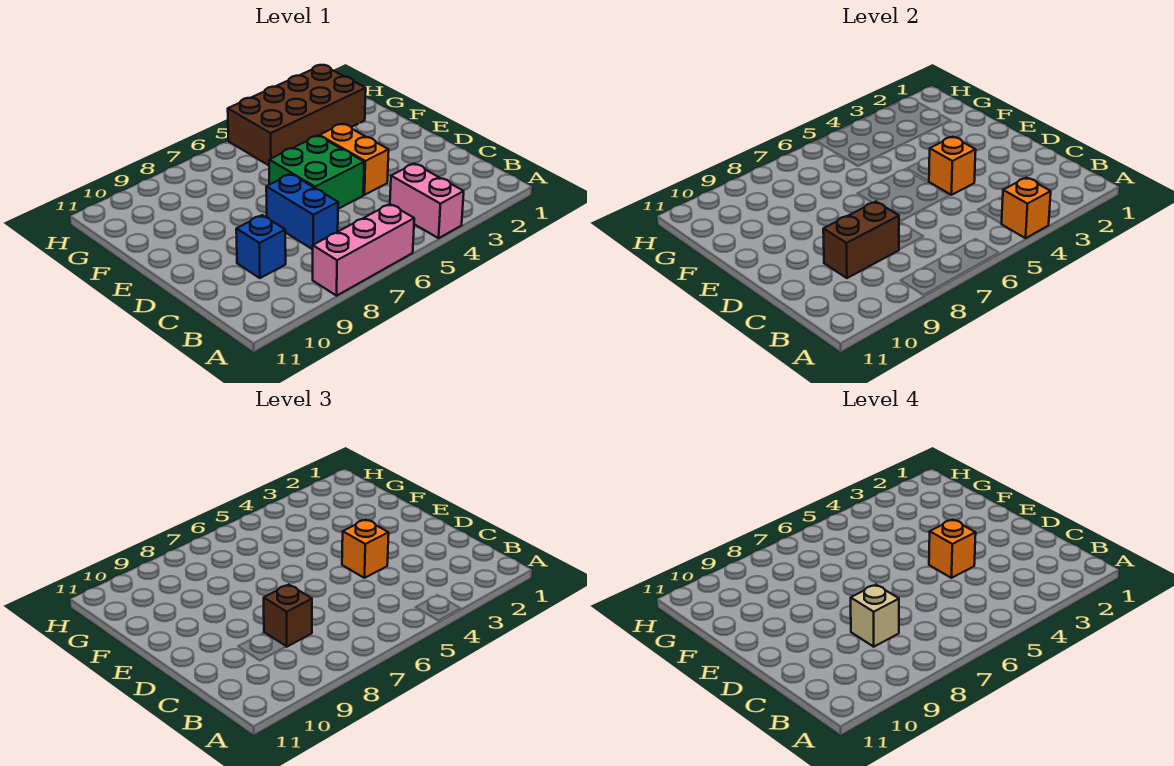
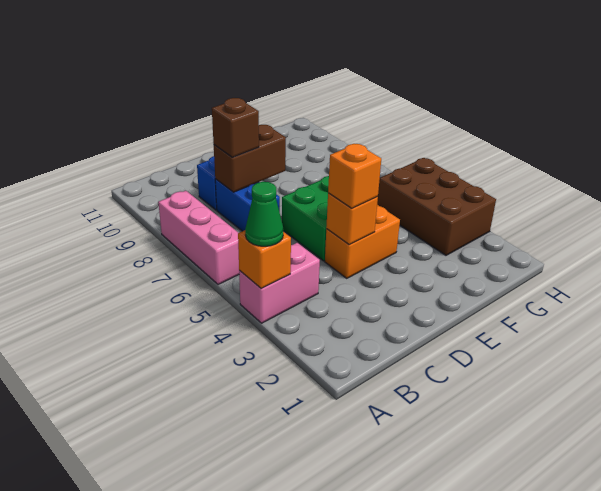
none -> green cone A4 level 3
blue brick C7:D7 level 1 -> blue brick C7:C8 level 1
brown brick C8:C9 level 2 -> brown brick C8:D8 level 2
tan brick C8 level 4 -> none
orange brick D4 level 4 -> none
brown brick G2:H5 level 1 -> brown brick G3:H5 level 1

